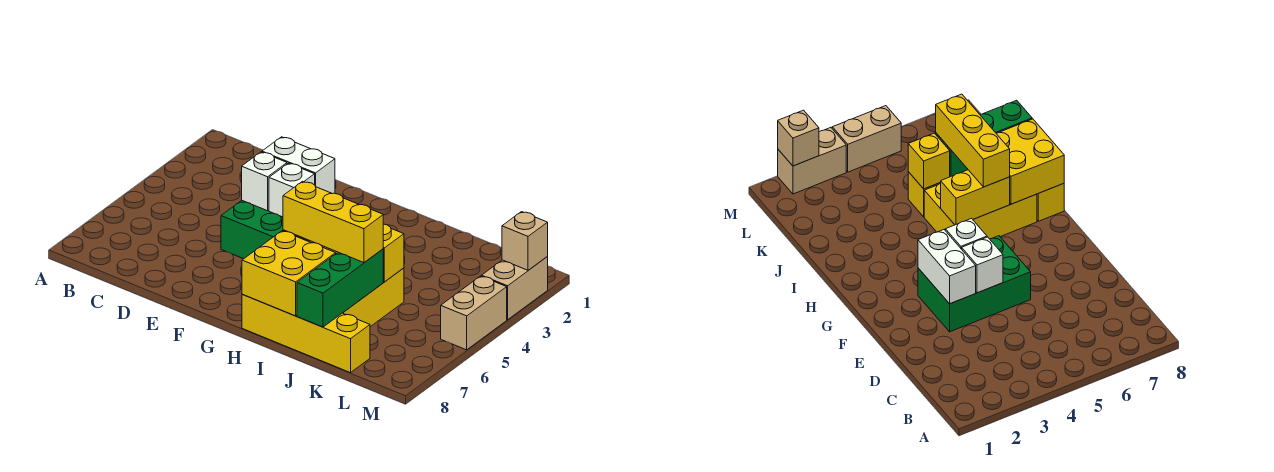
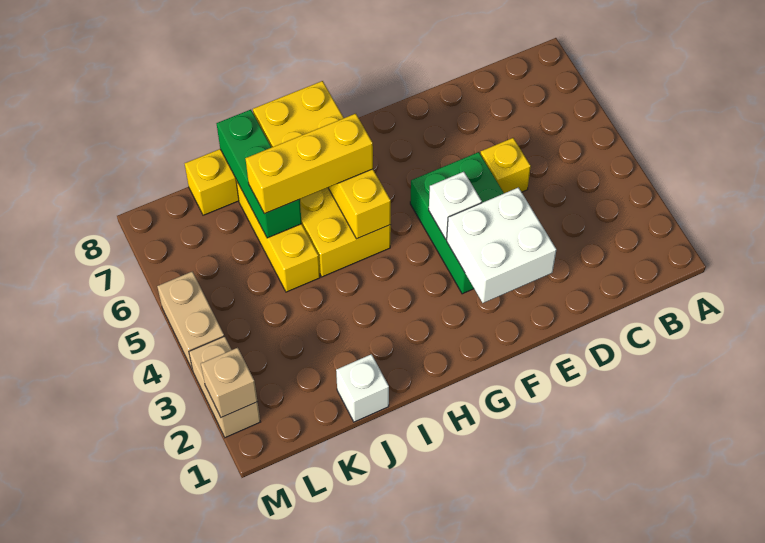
white brick E3:F3 level 2 -> white brick E2:F3 level 2
white brick E4 level 2 -> white brick J1 level 1
yellow brick J5 level 2 -> yellow brick D5 level 1

